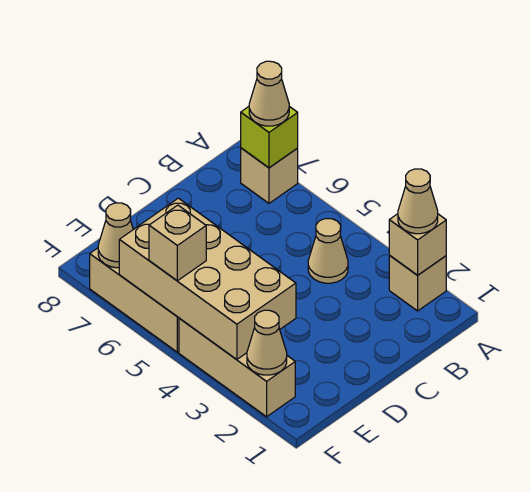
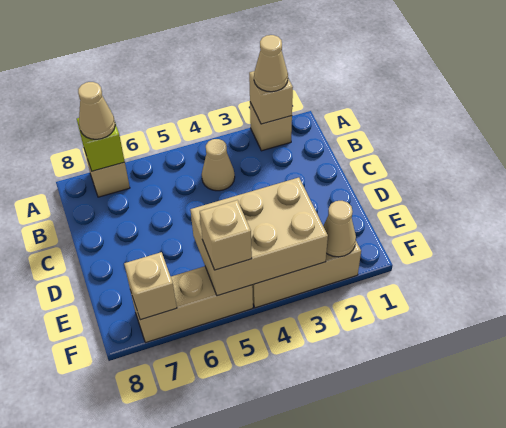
tan brick E3:F6 level 2 -> tan brick E3:F5 level 2
tan cone F7 level 2 -> tan brick F7 level 2

